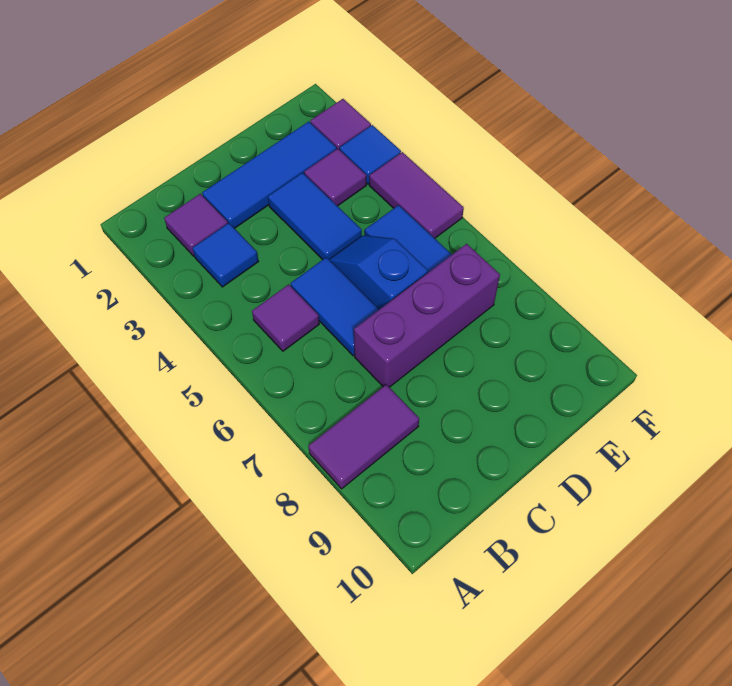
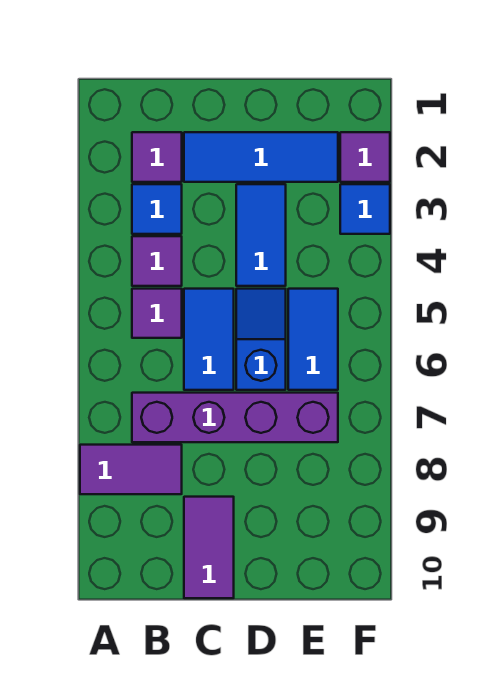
purple brick C7:E7 level 1 -> purple brick B7:E7 level 1
purple tile E3 level 1 -> purple tile B4 level 1
purple tile F4:F5 level 1 -> purple tile C9:C10 level 1

